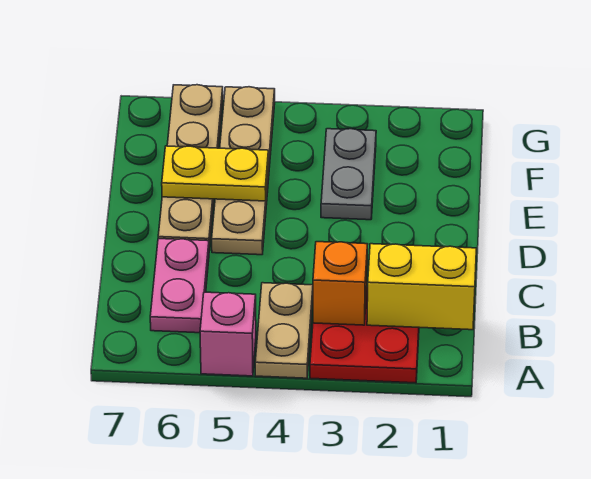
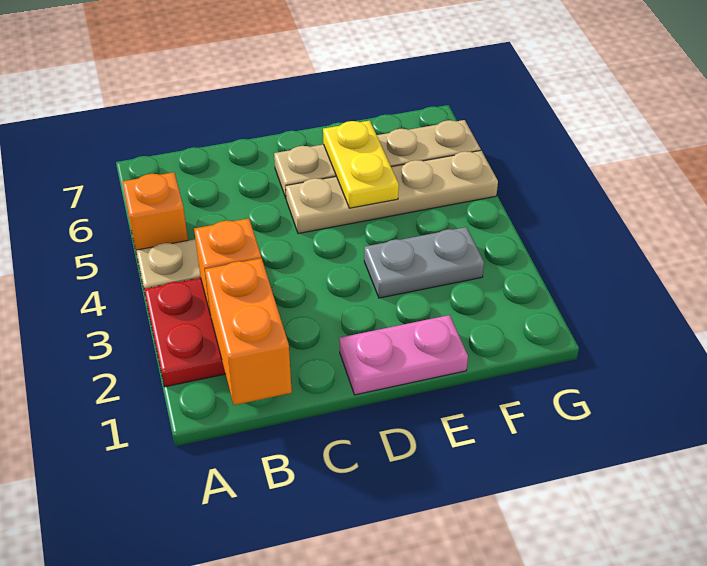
pink brick A5 level 1 -> orange brick A5 level 1
yellow brick B1:B2 level 2 -> orange brick B1:B2 level 2
pink plate B6:C6 level 1 -> pink plate D1:E1 level 1

